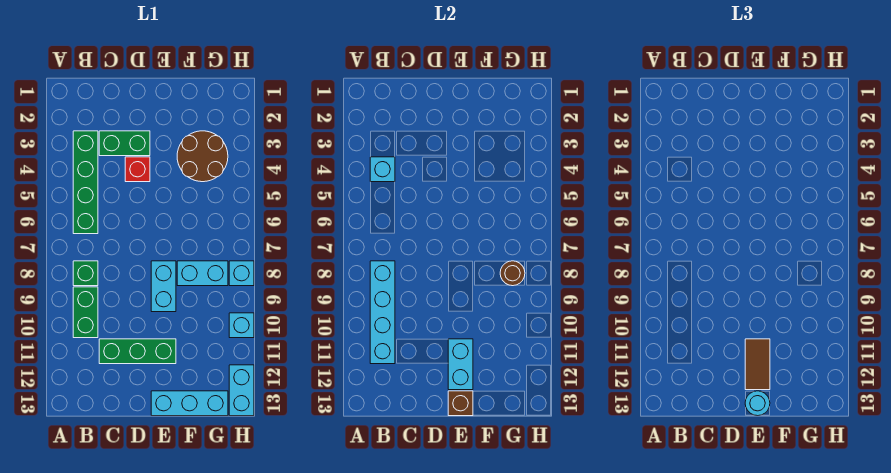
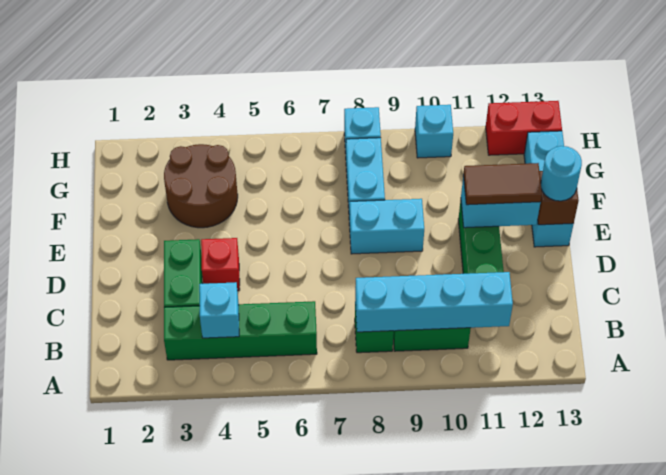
brown round brick G8 level 2 -> none
cyan brick H12:H13 level 1 -> red brick H12:H13 level 1

